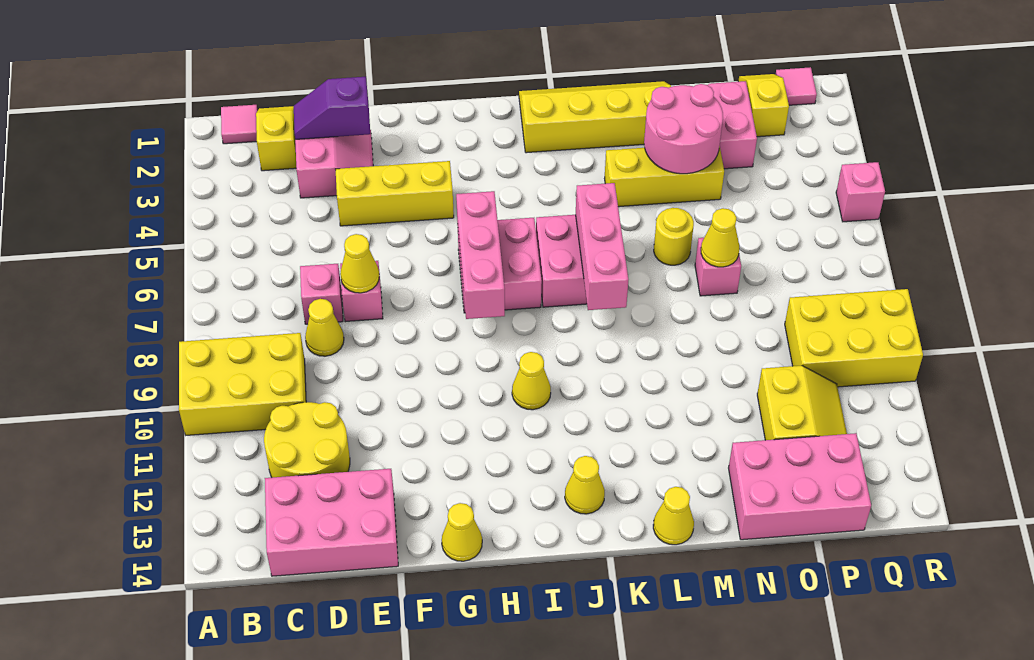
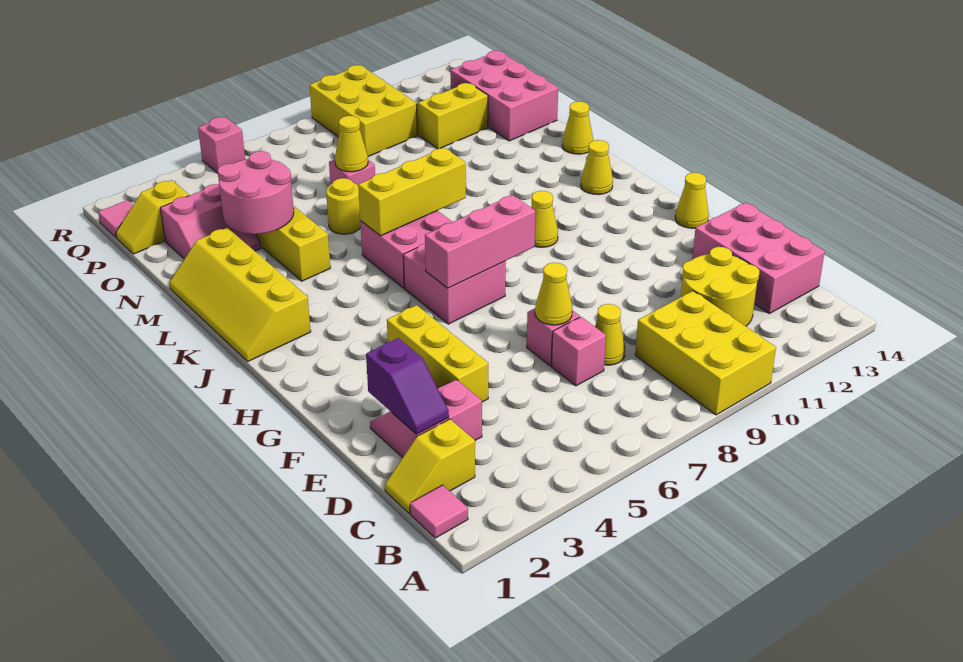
pink brick K6:K8 level 2 -> yellow brick K6:K8 level 2

